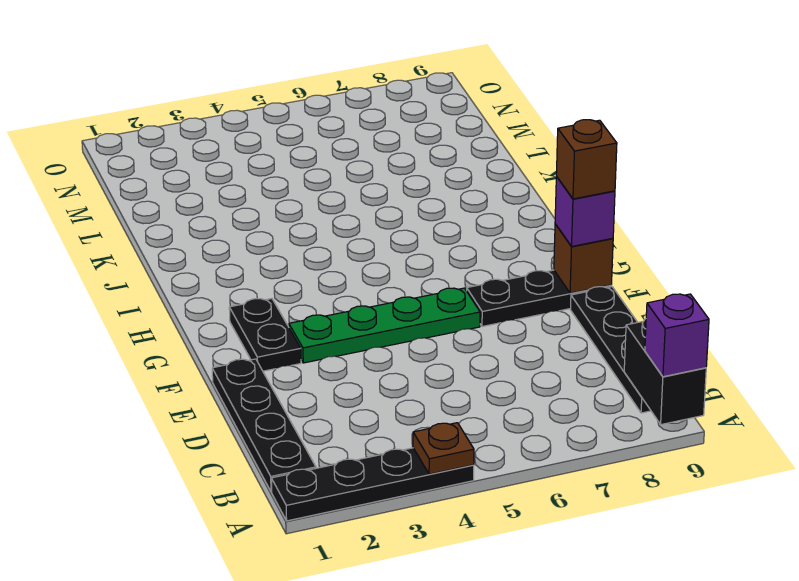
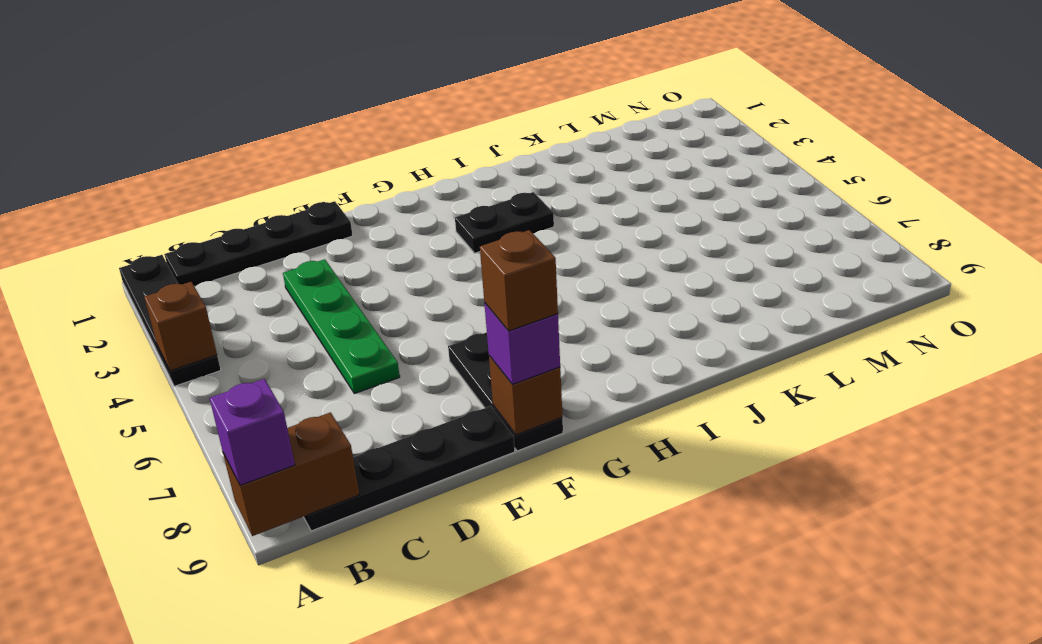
brown plate A4 level 2 -> brown brick A4 level 2
black brick A9:B9 level 2 -> brown brick A9:B9 level 2
black plate F2:G2 level 1 -> black plate H3:I3 level 1
green plate F3:F6 level 1 -> green plate D3:D6 level 1

